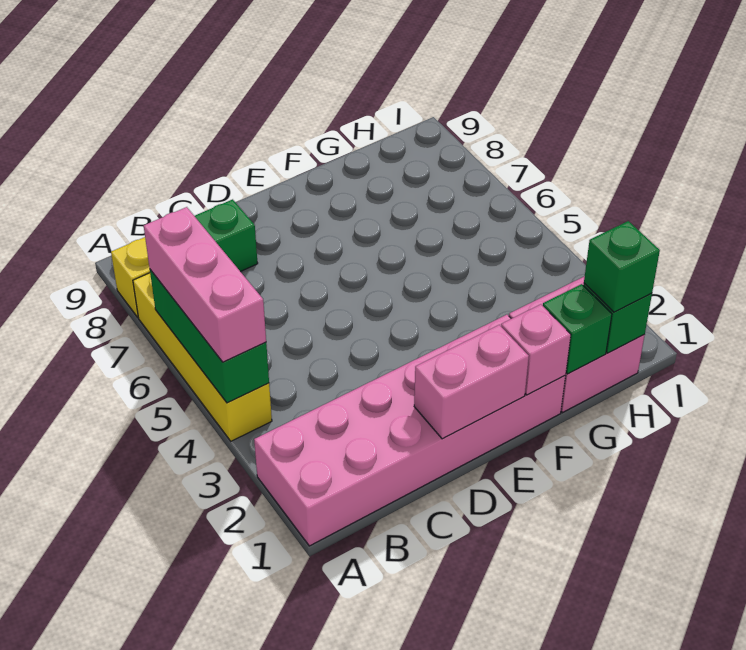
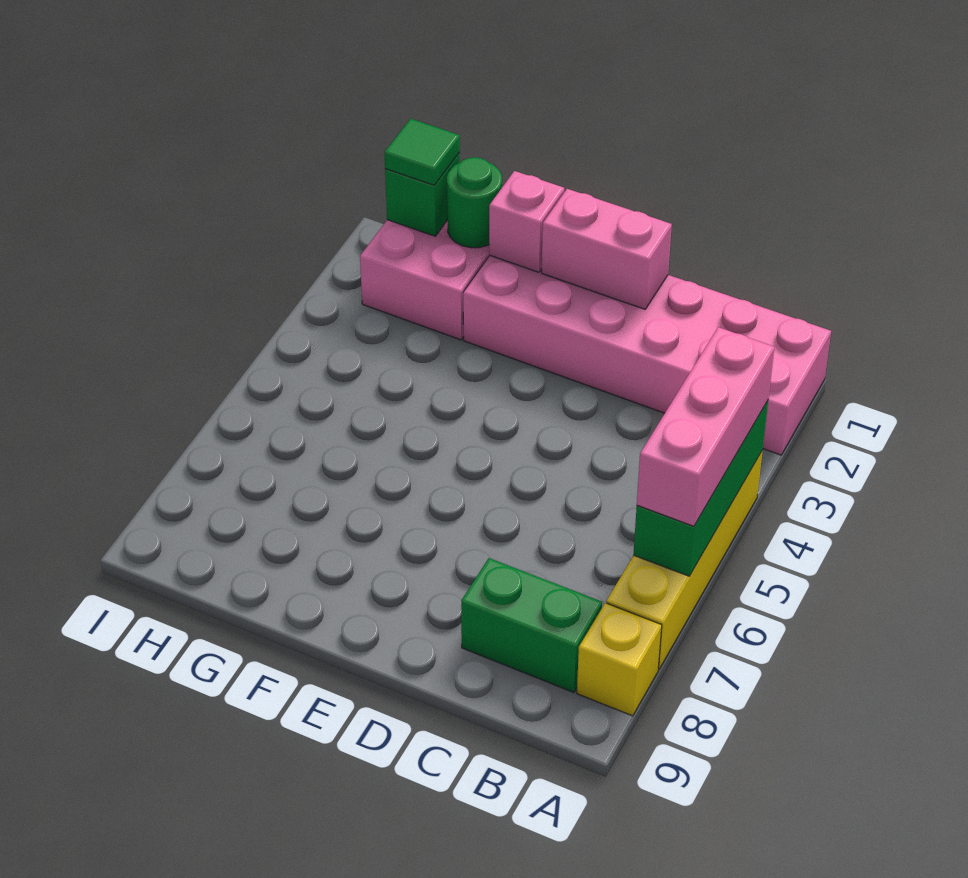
green brick G1 level 2 -> green round brick G1 level 2
green brick H1 level 3 -> green tile H1 level 3

